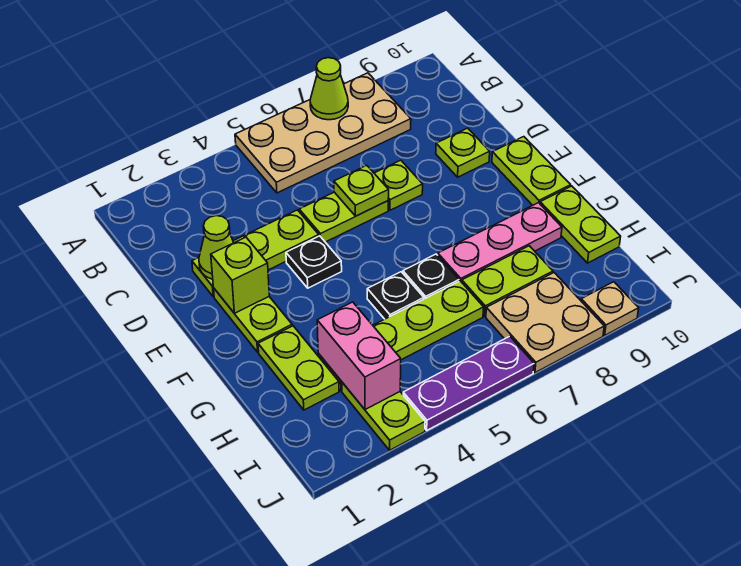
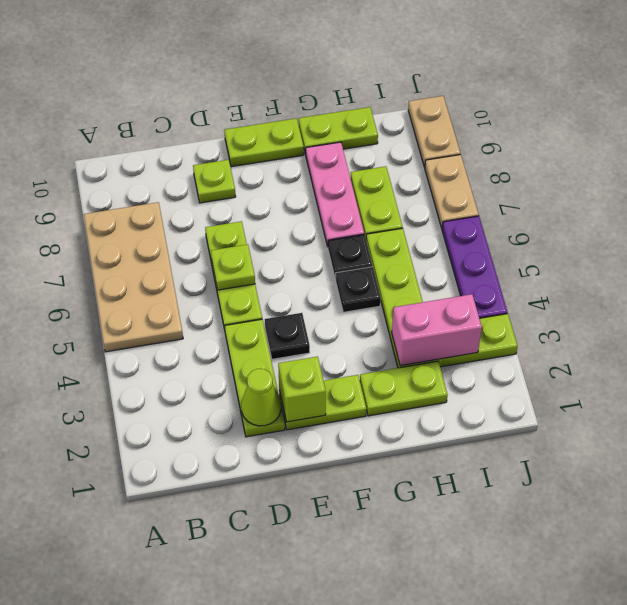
lime cone A7 level 2 -> none
tan plate I7:J8 level 1 -> tan plate J7:J8 level 1
tan plate J9 level 1 -> tan plate J9:J10 level 1

